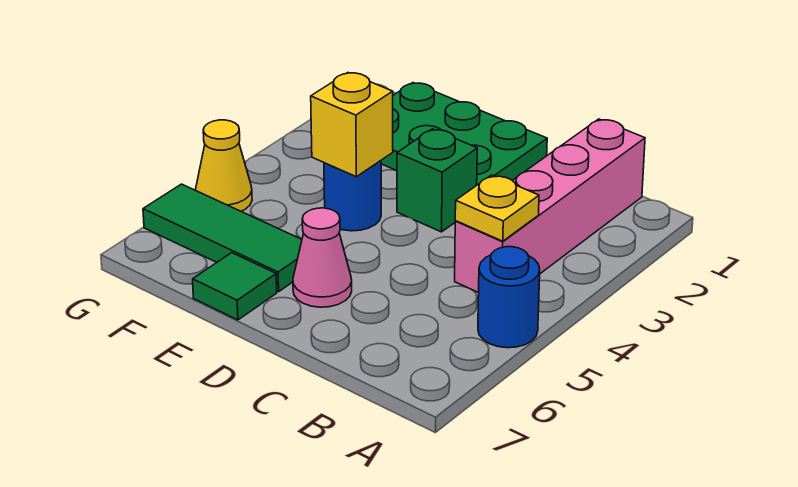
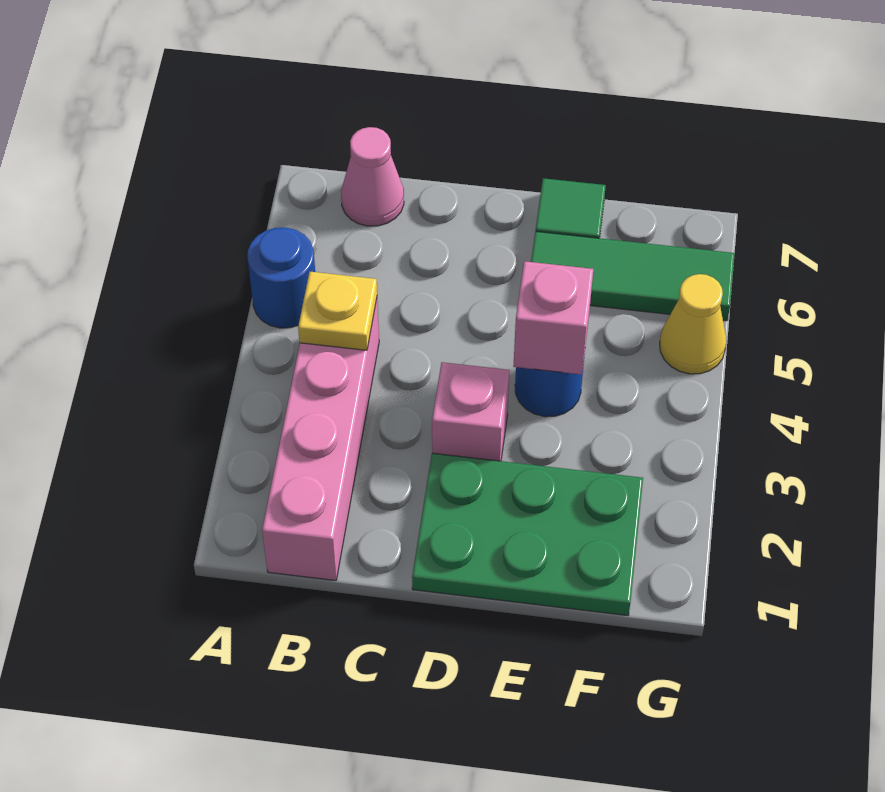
green brick D3 level 1 -> pink brick D3 level 1
pink cone D6 level 1 -> pink cone B7 level 1
yellow brick E4 level 2 -> pink brick E4 level 2

